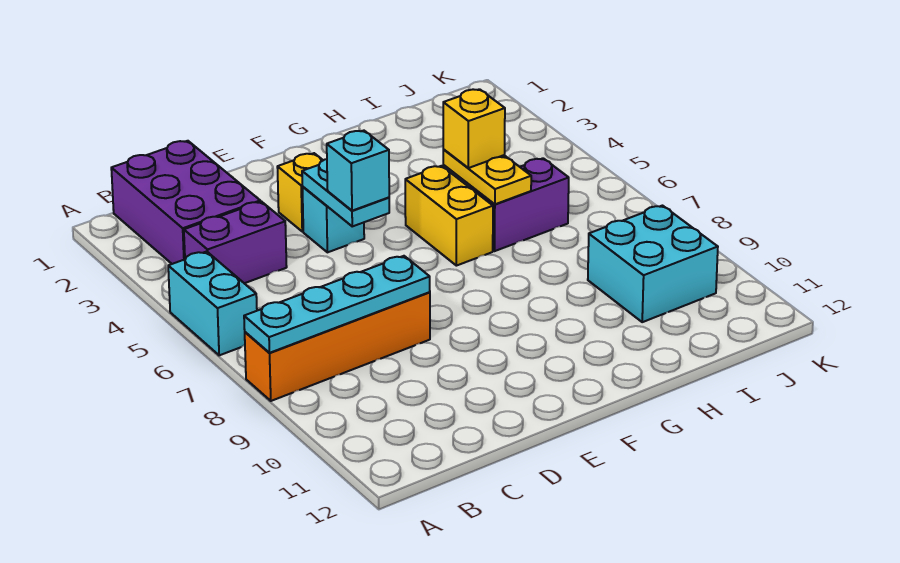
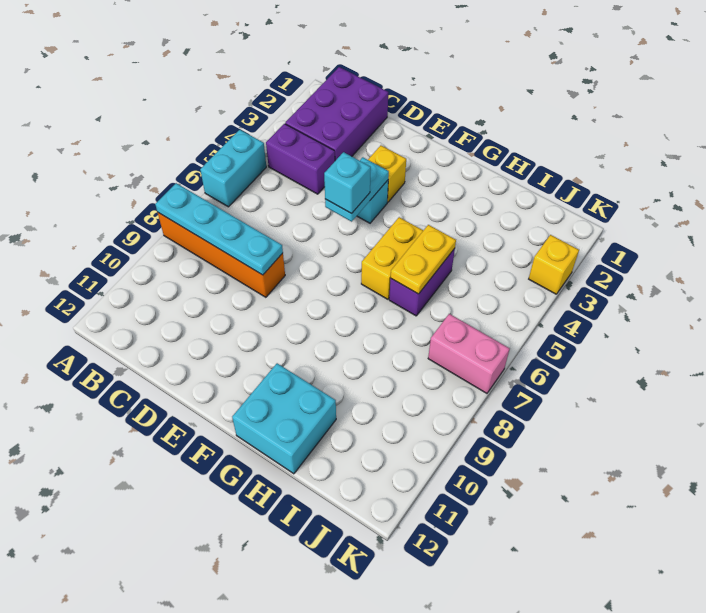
yellow brick H5 level 3 -> yellow brick K3 level 1
purple brick H6:I6 level 1 -> purple brick H5:H6 level 1
cyan brick I9:J10 level 1 -> cyan brick G11:H12 level 1
none -> pink brick J7:K7 level 1

